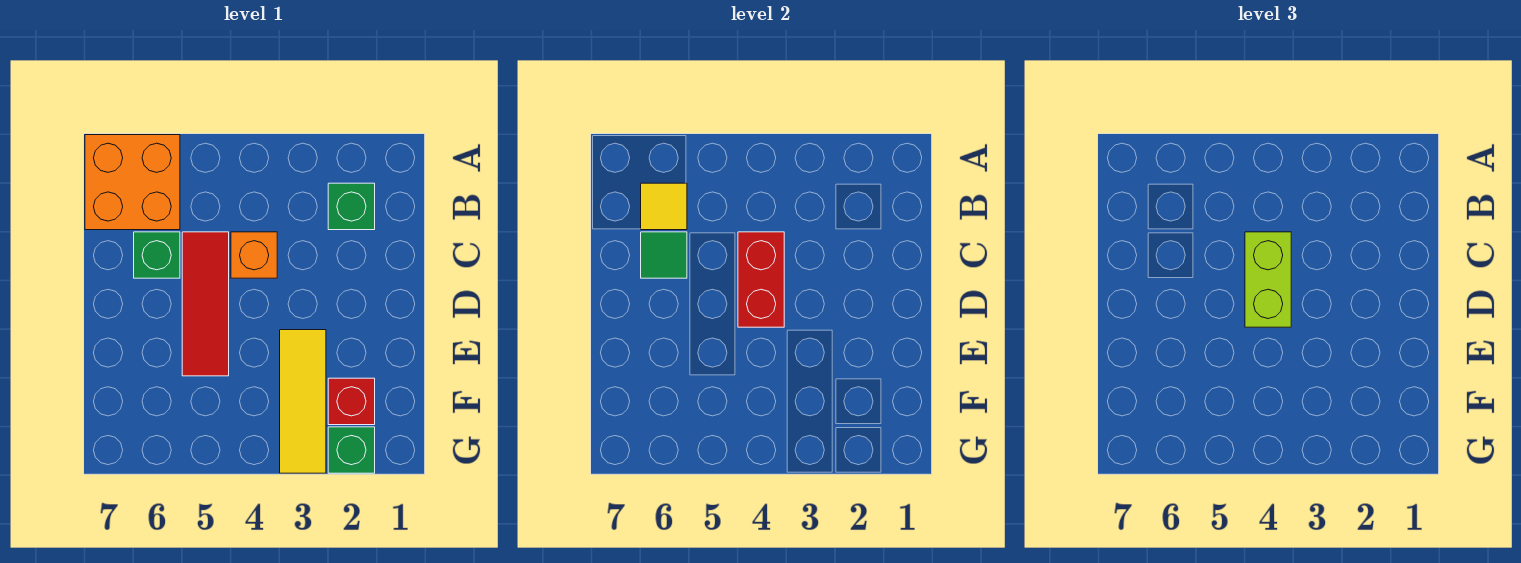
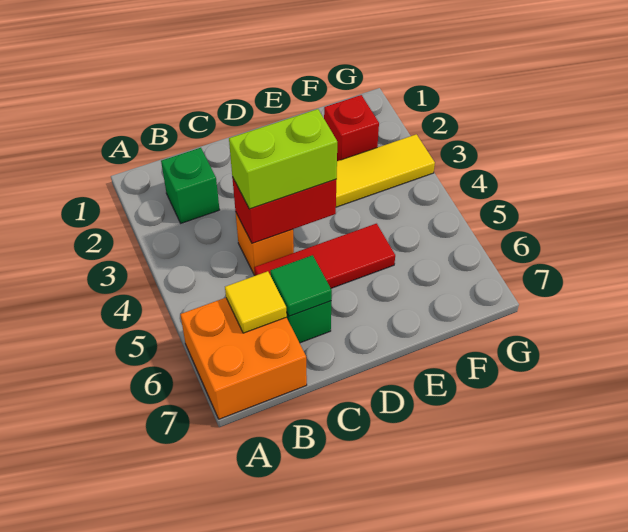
green brick G2 level 1 -> none

